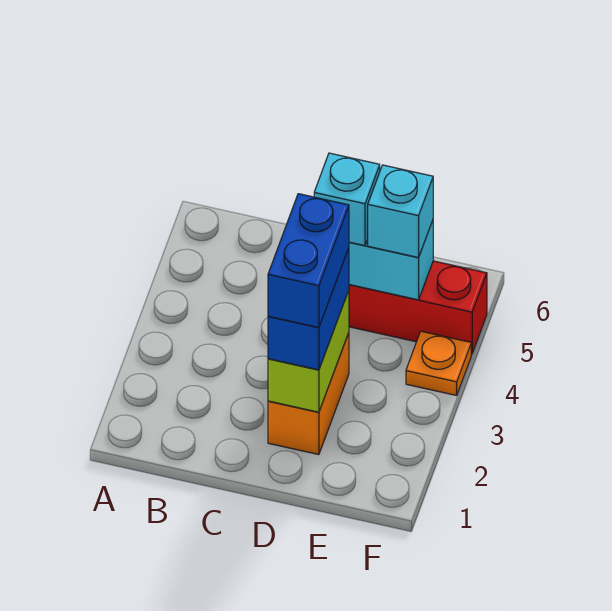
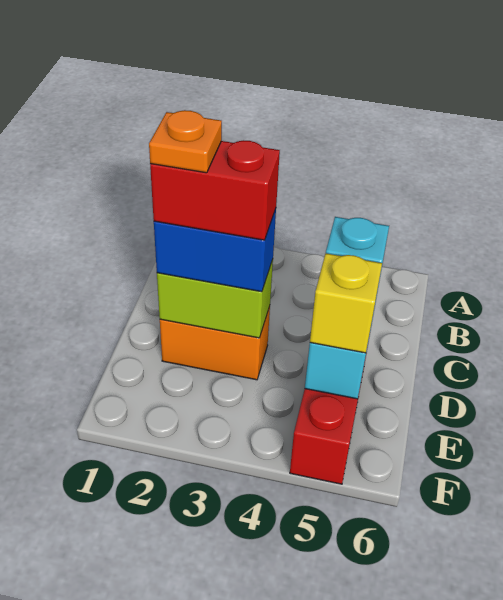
blue brick D2:D3 level 4 -> red brick D2:D3 level 4
cyan brick E5 level 3 -> yellow brick E5 level 3
orange plate F4 level 1 -> orange plate D2 level 5

